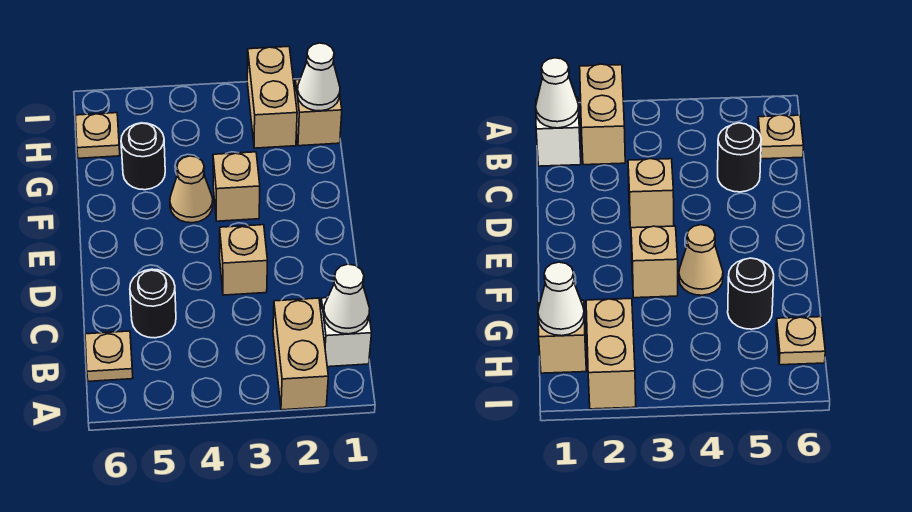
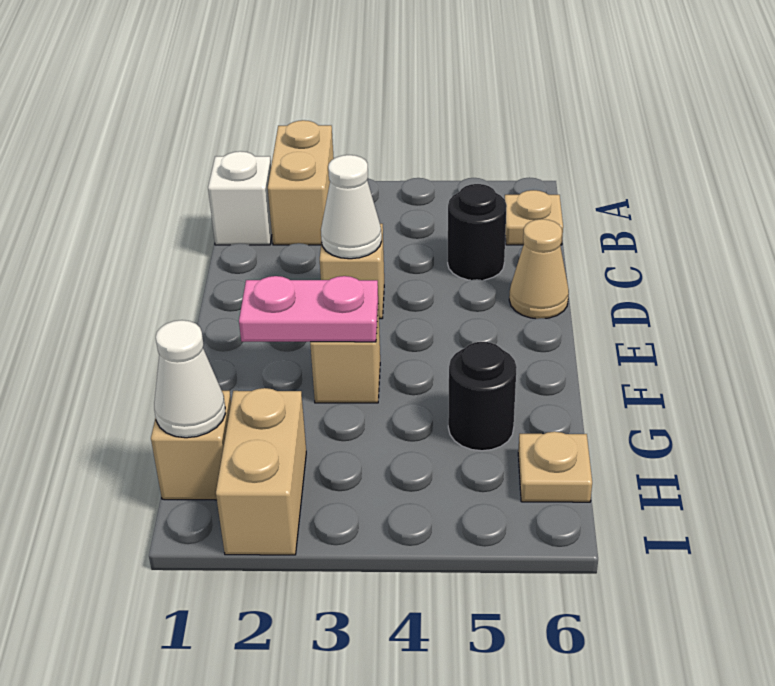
white cone B1 level 2 -> white cone D3 level 2
none -> pink plate F2:F3 level 2
tan cone F4 level 1 -> tan cone D6 level 1

